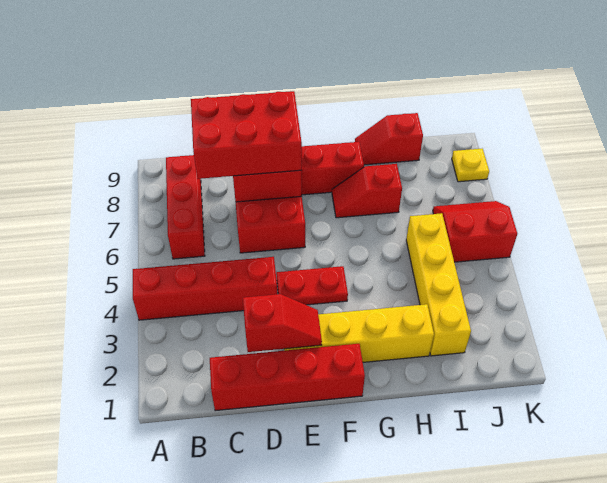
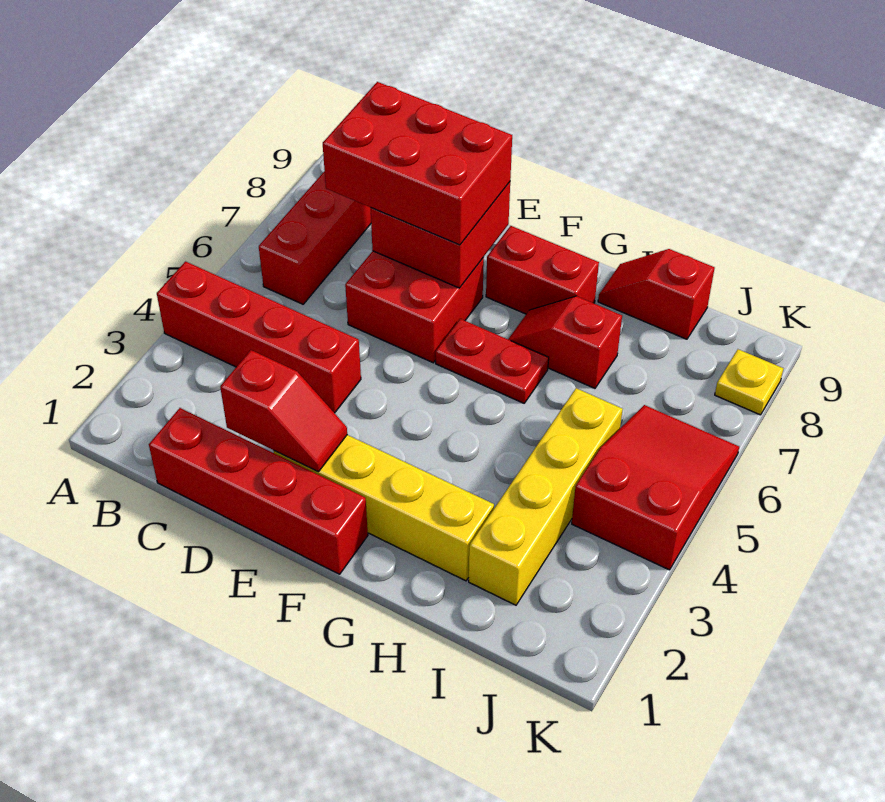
red plate E4:F4 level 1 -> red plate F6:G6 level 1
red slope J5:K6 level 1 top 5 -> red slope J4:K6 level 1 top 4

